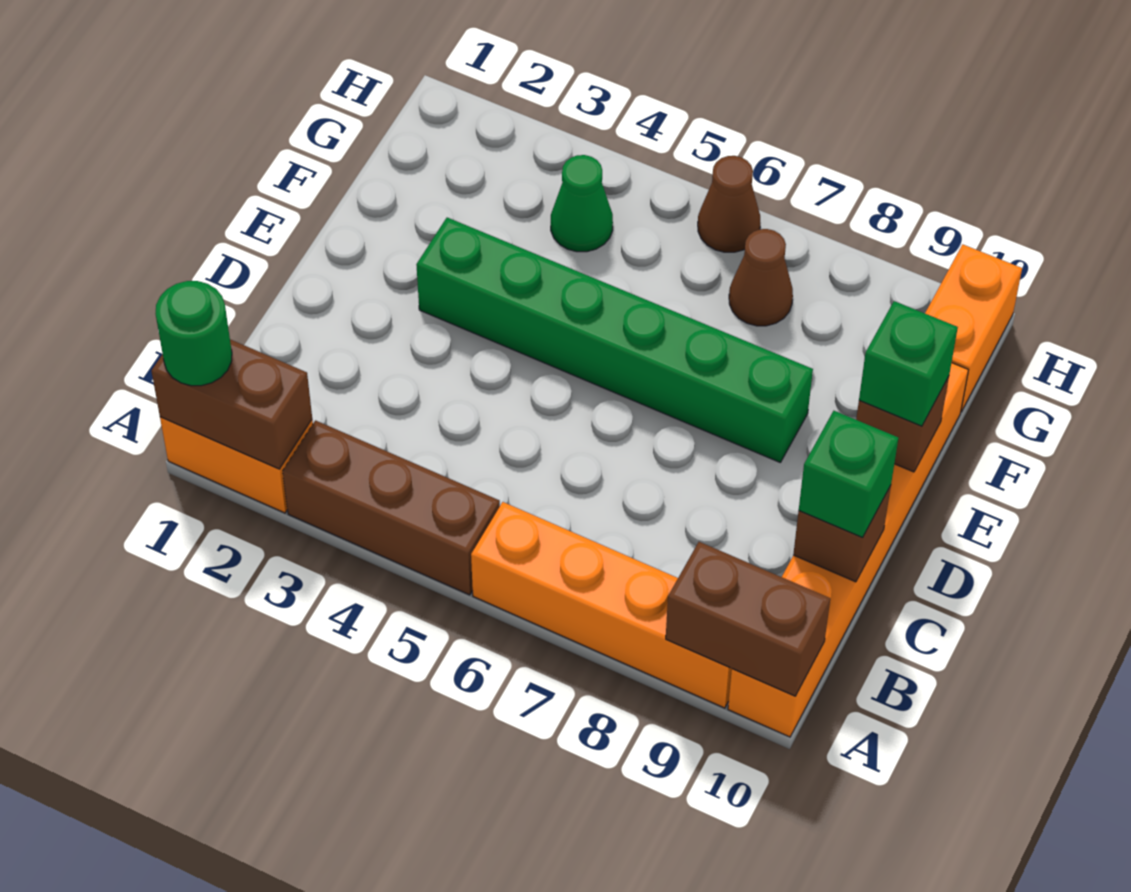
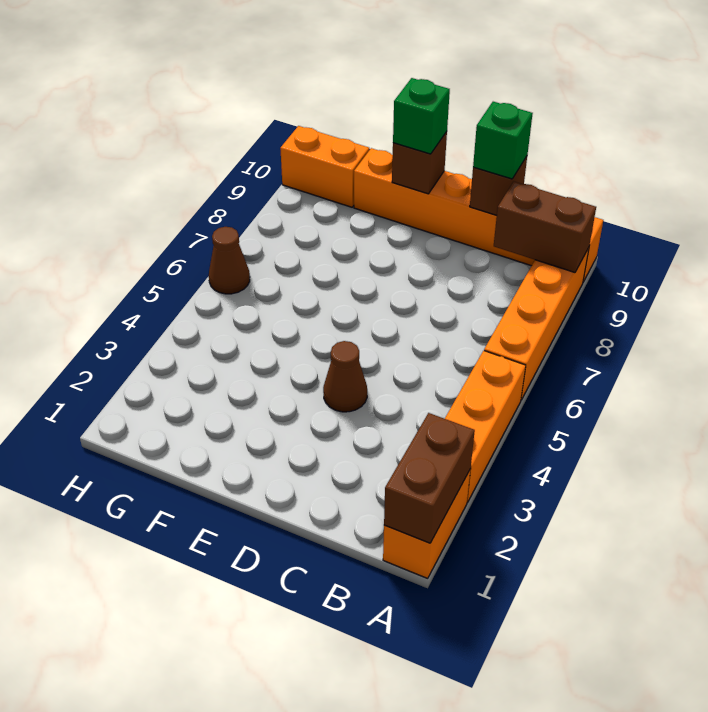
green round brick A1 level 3 -> none
brown brick A3:A5 level 1 -> orange brick A3:A5 level 1
brown brick A9:A10 level 2 -> brown brick A9:B9 level 2
green brick E3:E8 level 1 -> none
green cone G4 level 1 -> none
brown cone G7 level 1 -> brown cone D4 level 1

